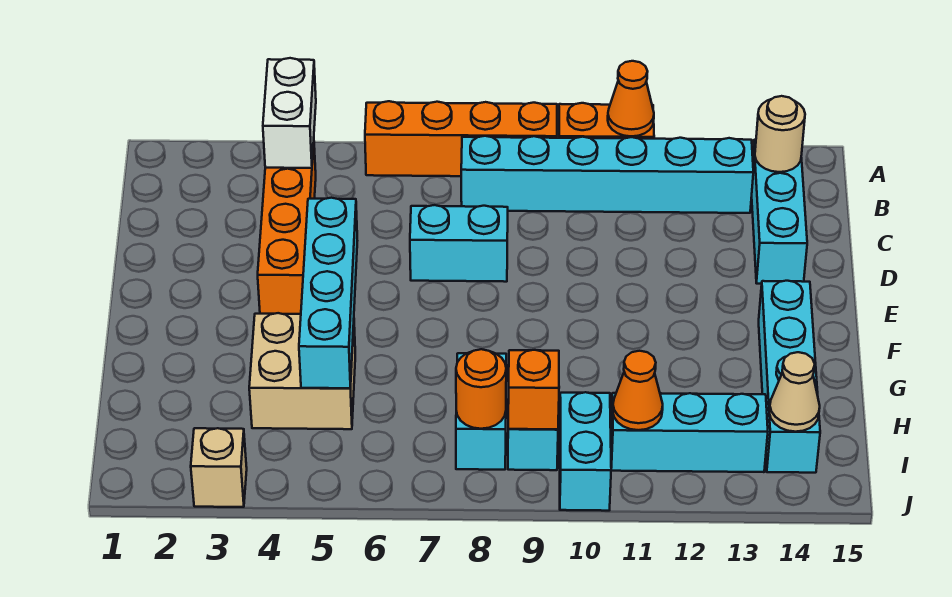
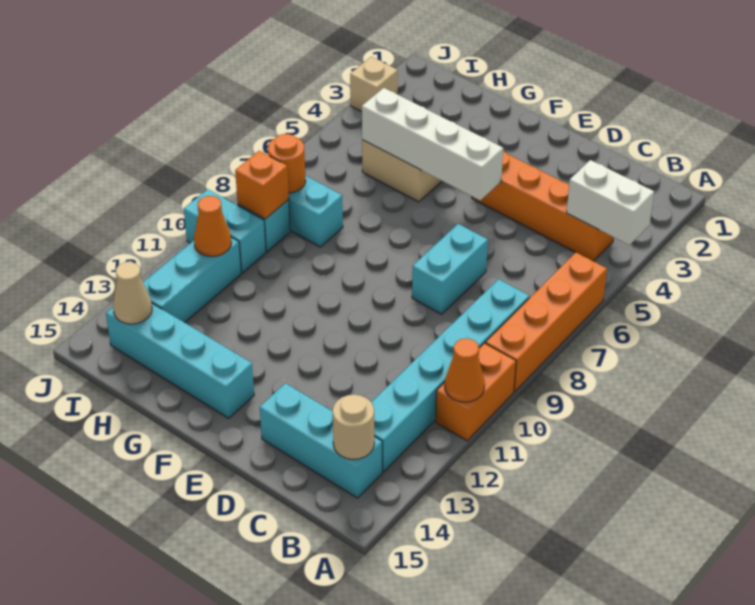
cyan brick E5:H5 level 2 -> white brick E5:H5 level 2

